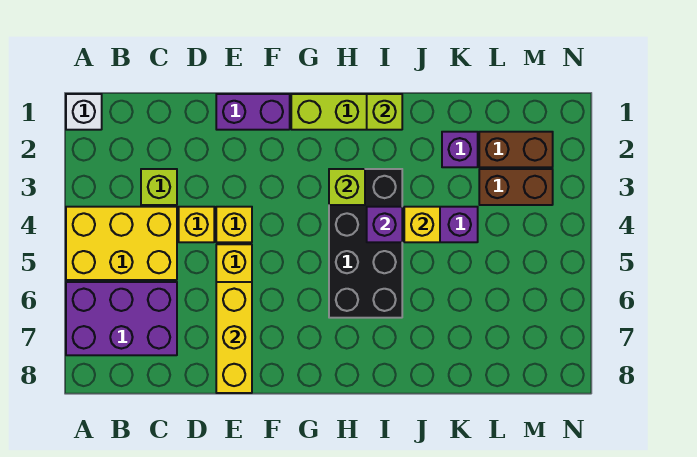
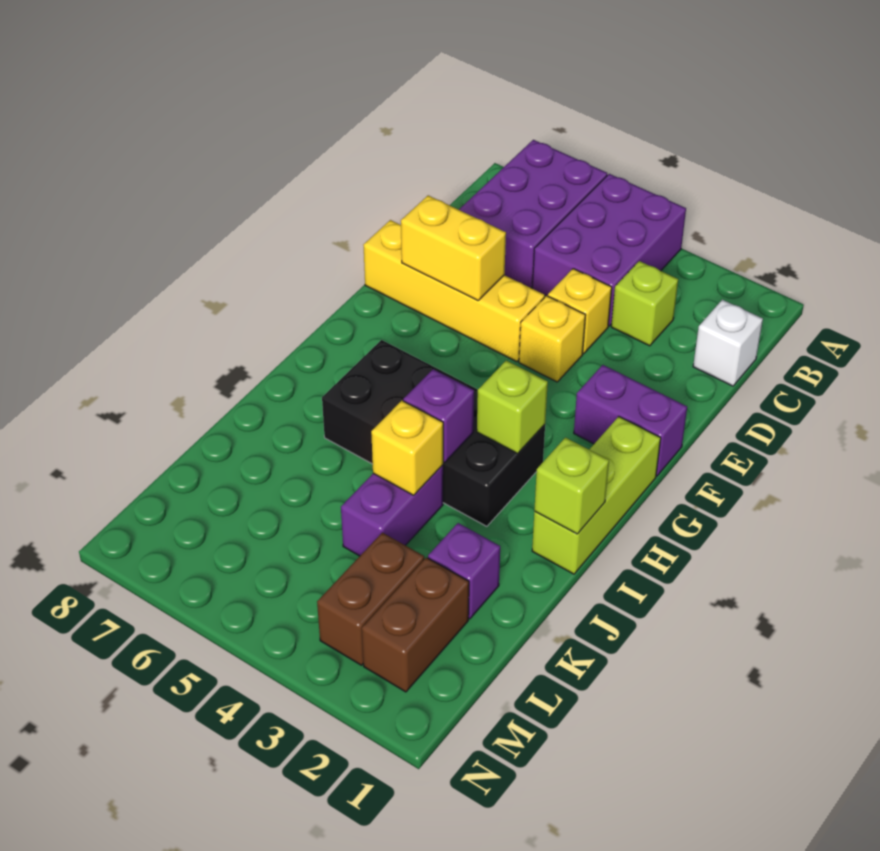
white brick A1 level 1 -> white brick C1 level 1
yellow brick A4:C5 level 1 -> purple brick A4:C5 level 1
purple brick E1:F1 level 1 -> purple brick F1:F2 level 1
yellow brick E6:E8 level 2 -> yellow brick E6:E7 level 2

